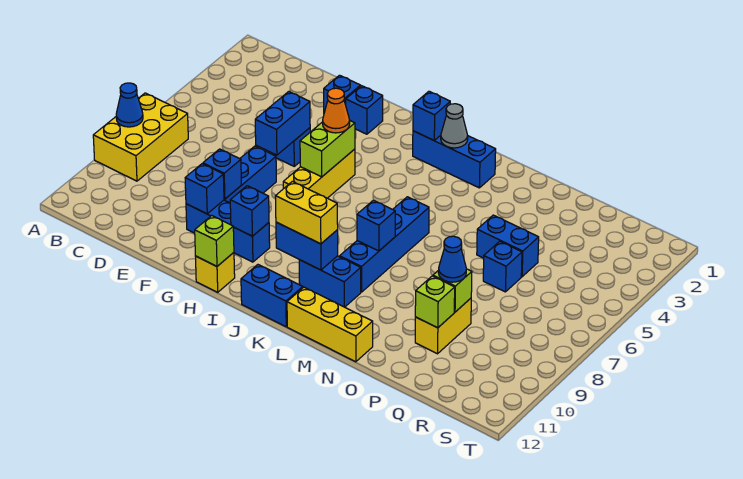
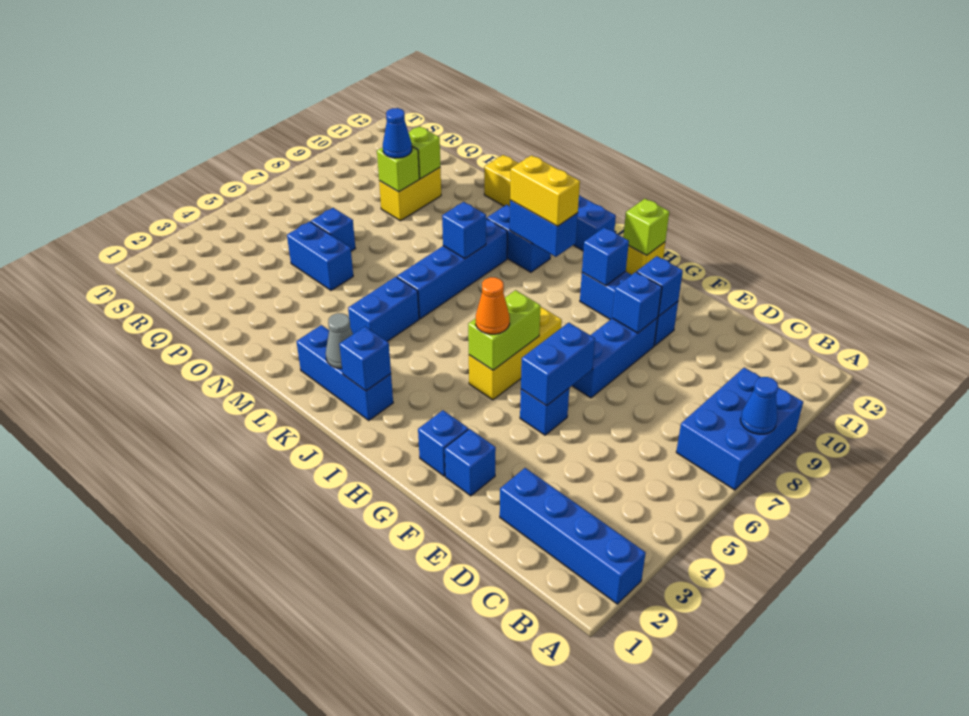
none -> blue brick A2:D2 level 1
yellow brick A7:B9 level 1 -> blue brick A7:B9 level 1
none -> blue brick L4:L5 level 1

